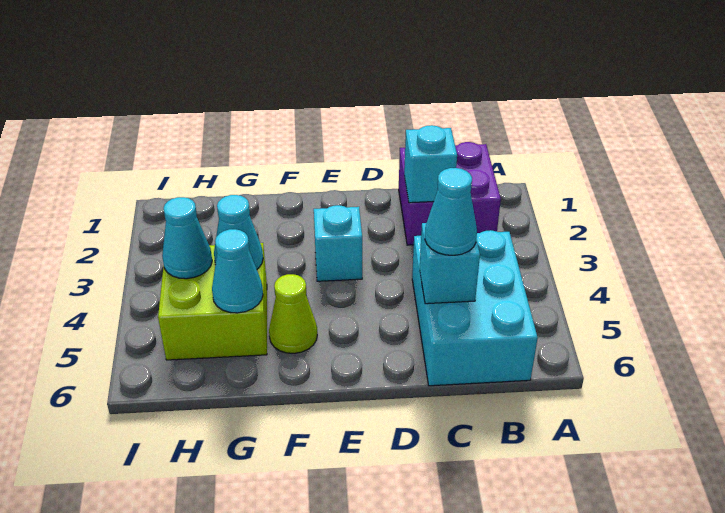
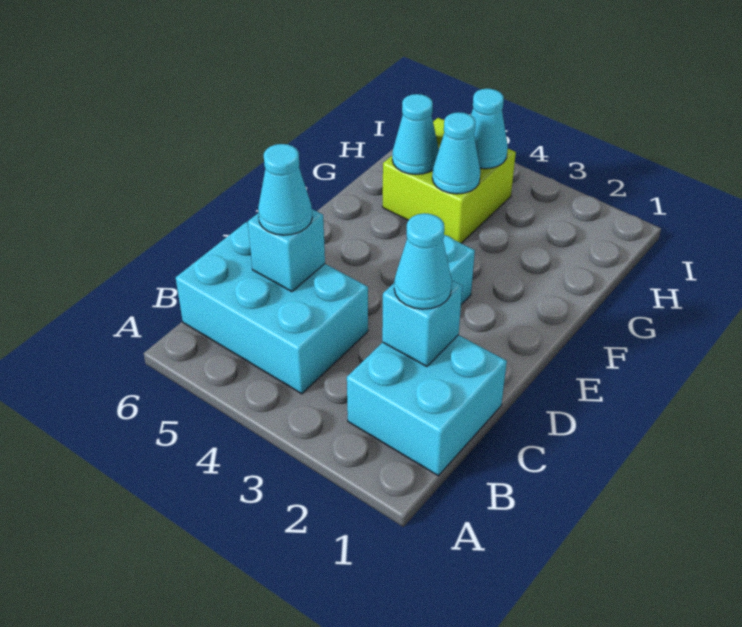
purple brick B1:C2 level 1 -> cyan brick B1:C2 level 1
none -> cyan cone C2 level 3
lime cone F5 level 1 -> none

